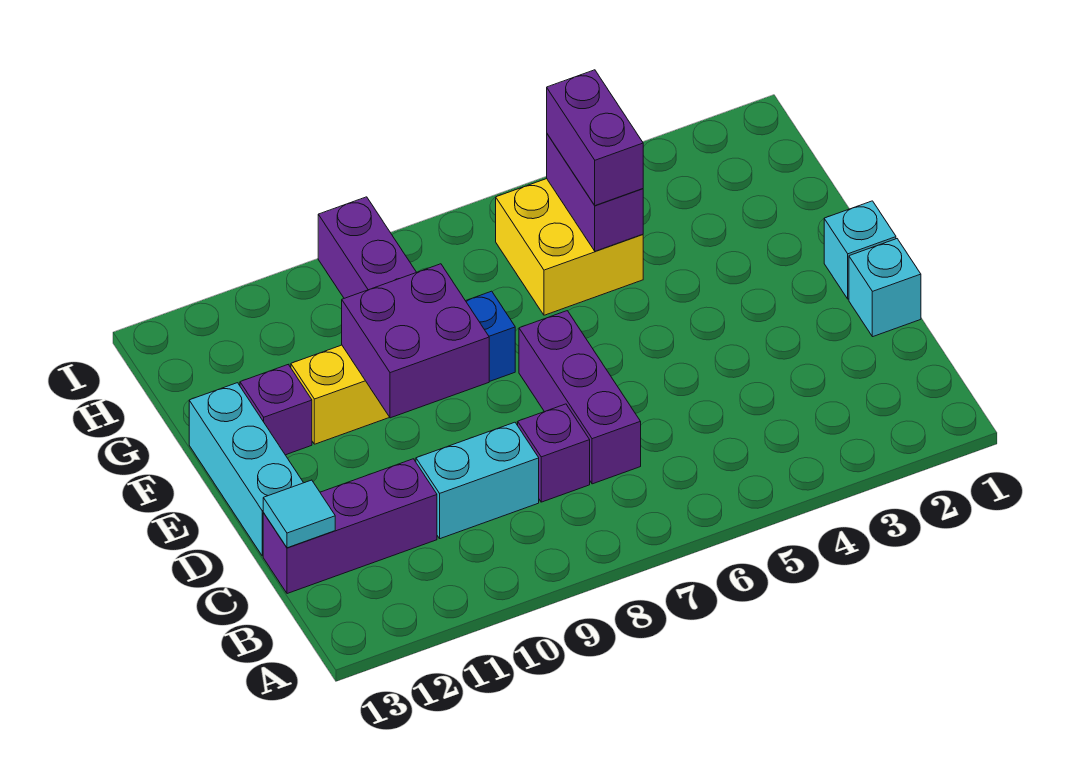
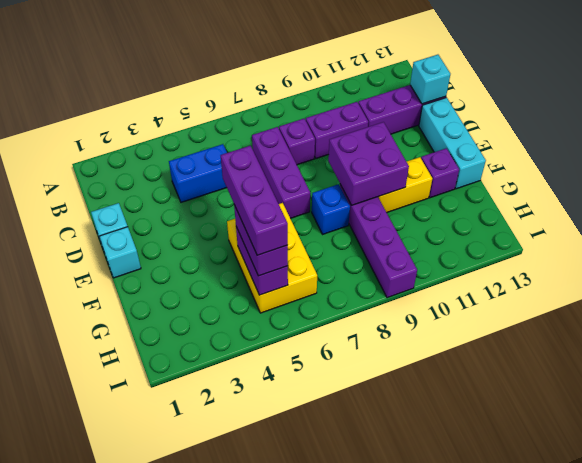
none -> blue brick C4:C5 level 1
cyan brick C9:C10 level 1 -> purple brick C9:C10 level 1
cyan tile C13 level 2 -> cyan brick C13 level 2
none -> purple brick F5:H5 level 4
yellow brick G5:H6 level 1 -> yellow brick F5:H6 level 1

